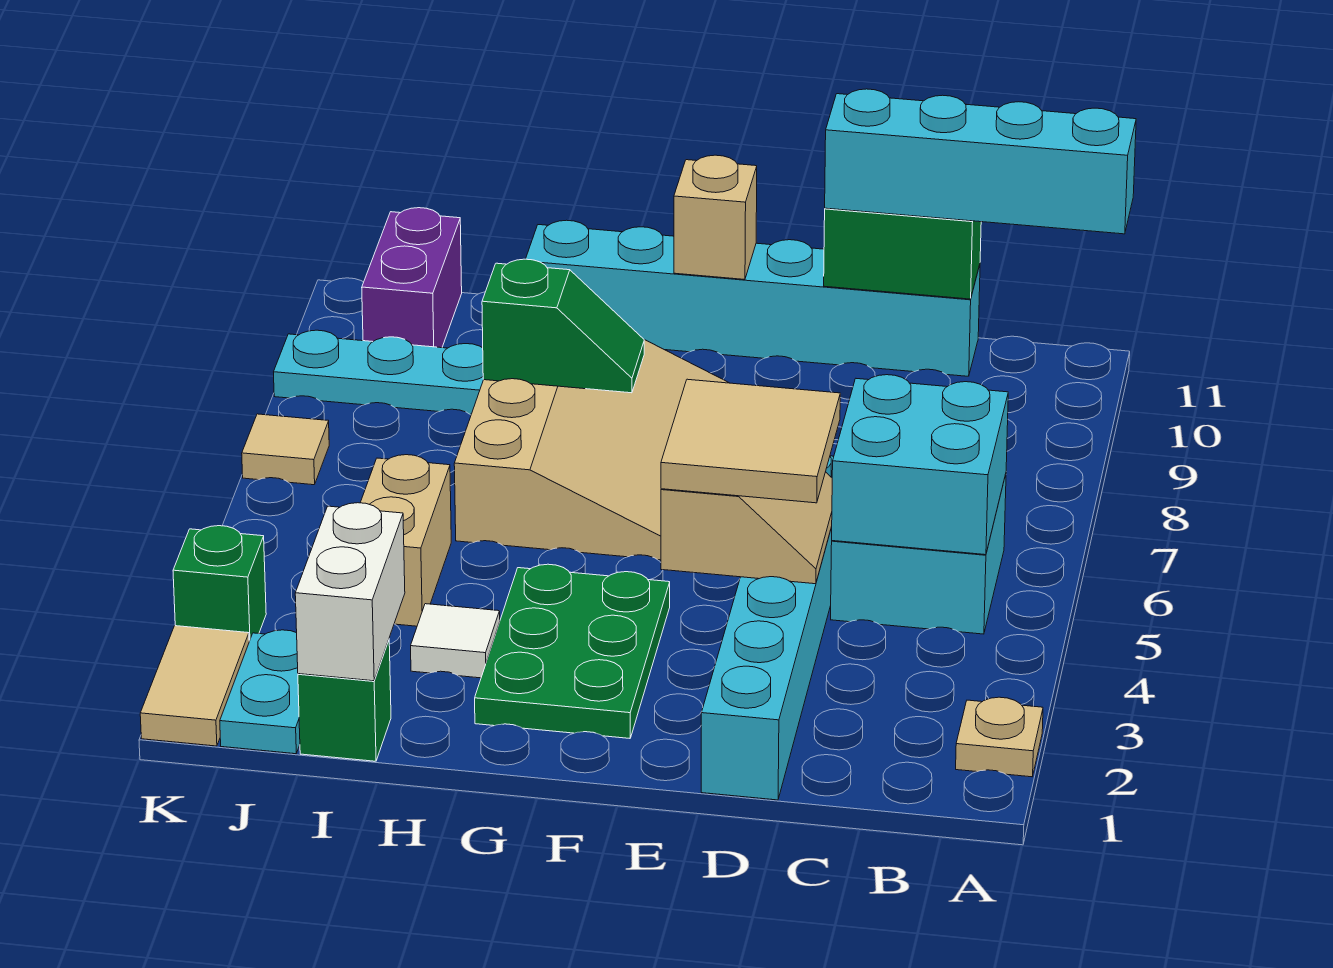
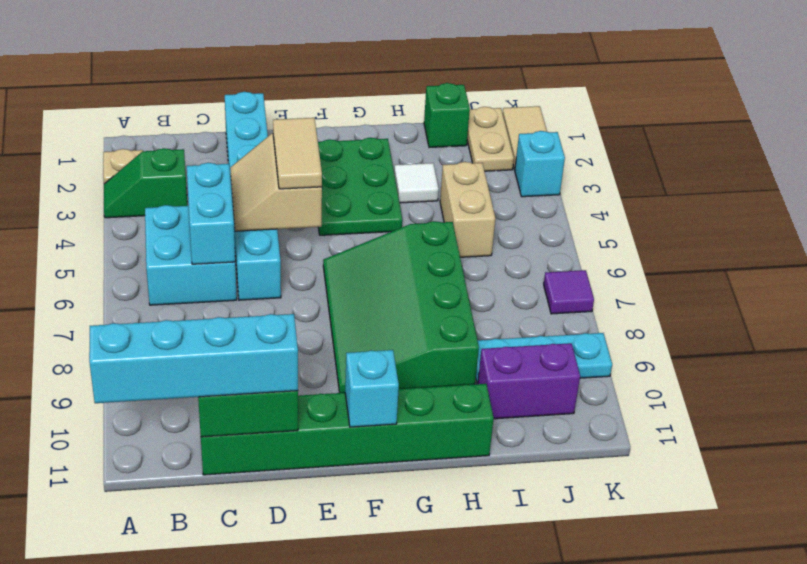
cyan brick B5:C6 level 2 -> cyan brick C5:C6 level 2
cyan brick C11:H11 level 1 -> green brick C11:H11 level 1
tan tile D4:E5 level 3 -> tan tile E4:E5 level 3
tan slope F6:H9 level 1 top H -> green slope F6:H9 level 1 top H
tan brick F11 level 2 -> cyan brick F11 level 2
green slope G8:H8 level 2 top H -> green slope A3:B3 level 1 top B
white brick I1:I2 level 2 -> none
cyan plate J1:J2 level 1 -> tan plate J1:J2 level 1
purple brick J10:J11 level 1 -> purple brick I10:J10 level 1
green brick K3 level 1 -> cyan brick K3 level 1
tan tile K7 level 1 -> purple tile K7 level 1

